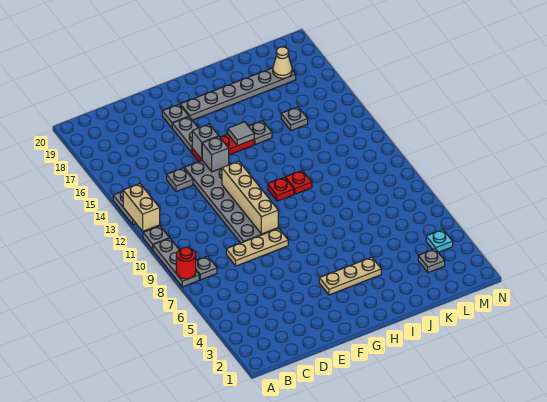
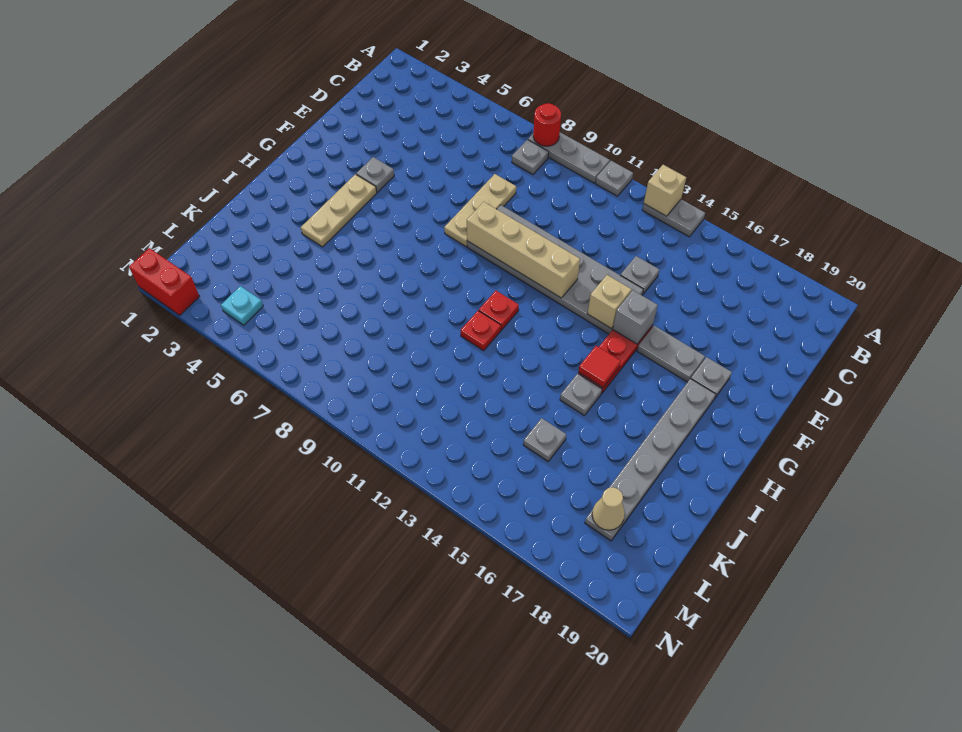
tan brick A12:A13 level 2 -> tan brick A13 level 2
grey brick F14 level 2 -> tan brick F14 level 2
grey tile H15 level 2 -> red tile H15 level 2
grey plate L3 level 1 -> grey plate F4 level 1
none -> red brick N1:N2 level 1

